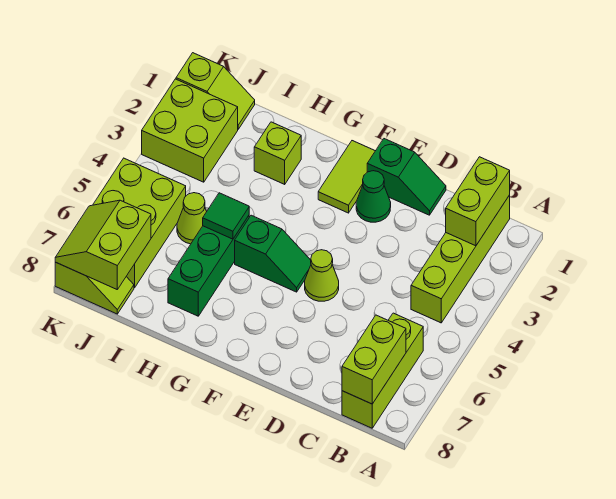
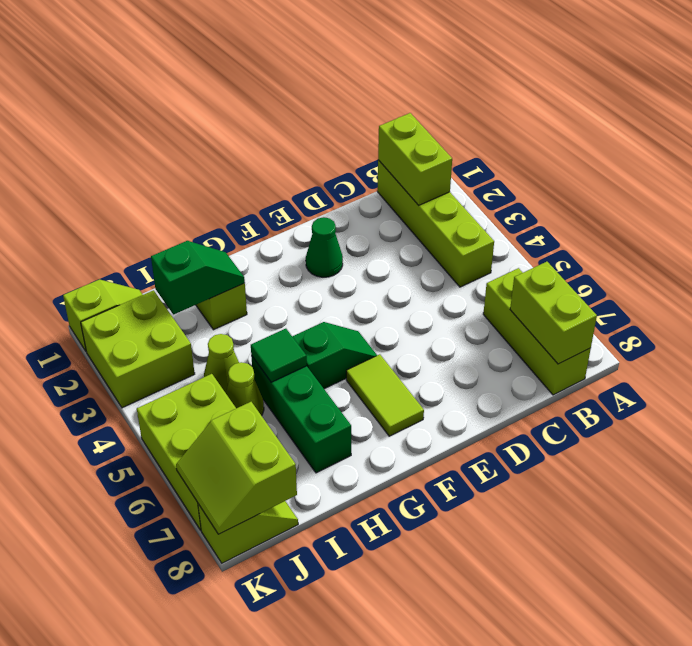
green slope D1:E1 level 1 top E -> green slope H2:I2 level 2 top I
lime cone E5 level 1 -> lime cone I4 level 1
lime tile F1:F2 level 1 -> lime tile F6:F7 level 1

